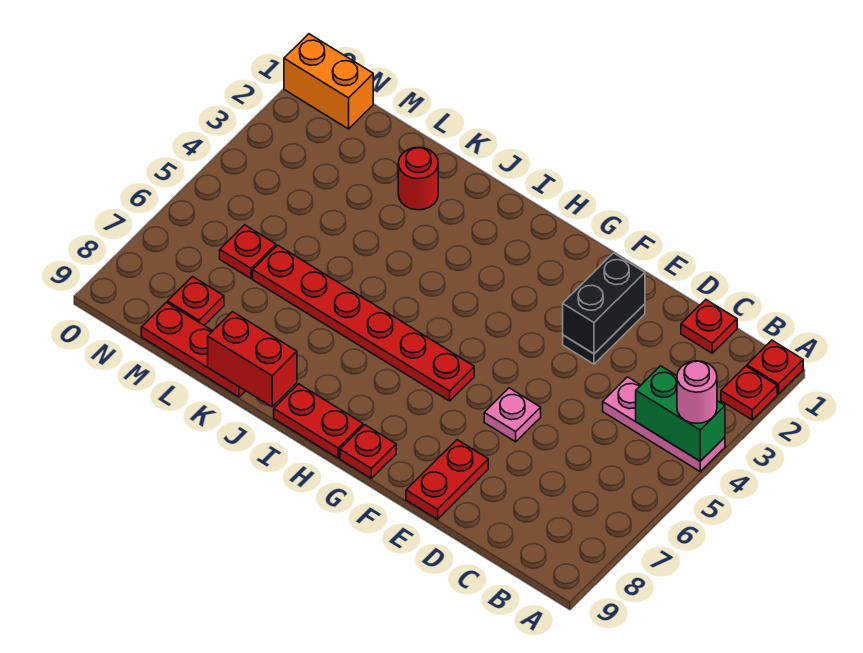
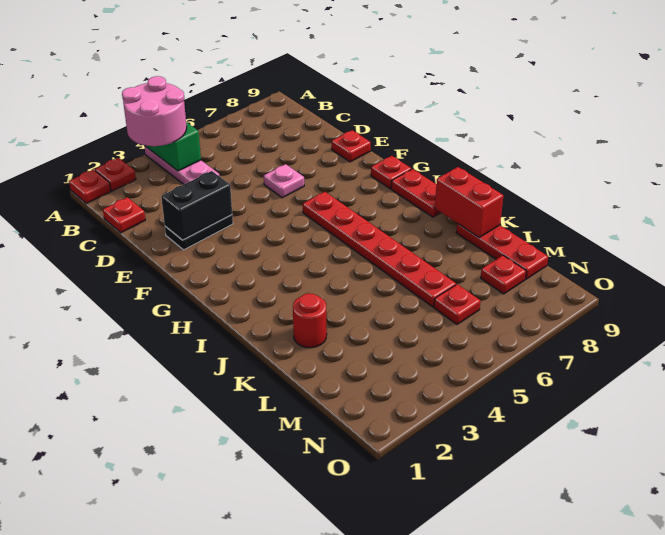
pink round brick A4 level 3 -> pink round brick A3:B4 level 3
red plate E8:E9 level 1 -> red plate E9 level 1
orange brick N1:O1 level 1 -> none

